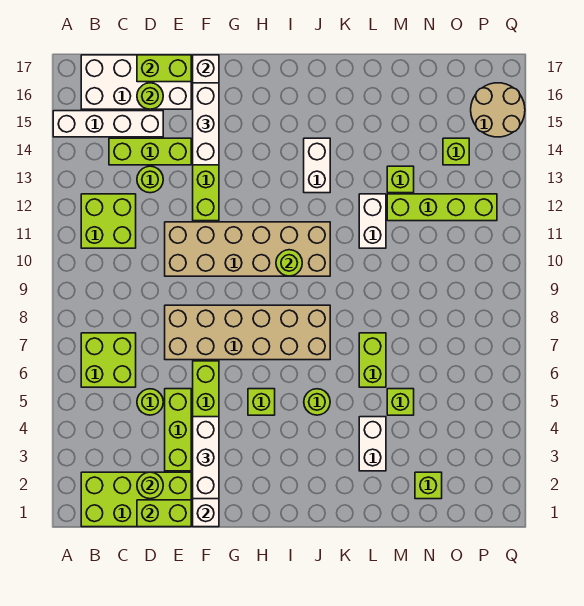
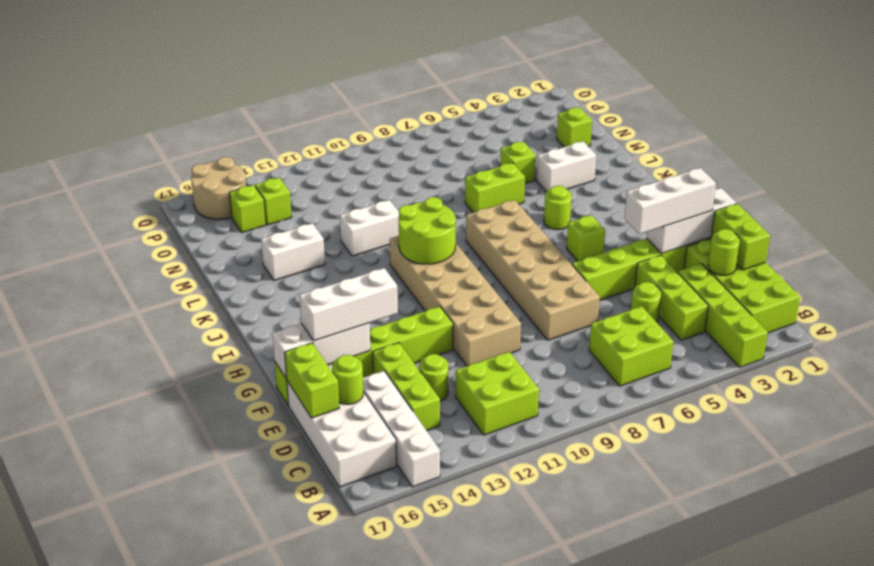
lime brick E3:E5 level 1 -> lime brick C4:E4 level 1
lime round brick I10 level 2 -> lime round brick I10:J11 level 2
white brick J13:J14 level 1 -> white brick L14:L15 level 1
lime brick M12:P12 level 1 -> lime brick A3:D3 level 1
lime brick M13 level 1 -> lime brick O15 level 1

